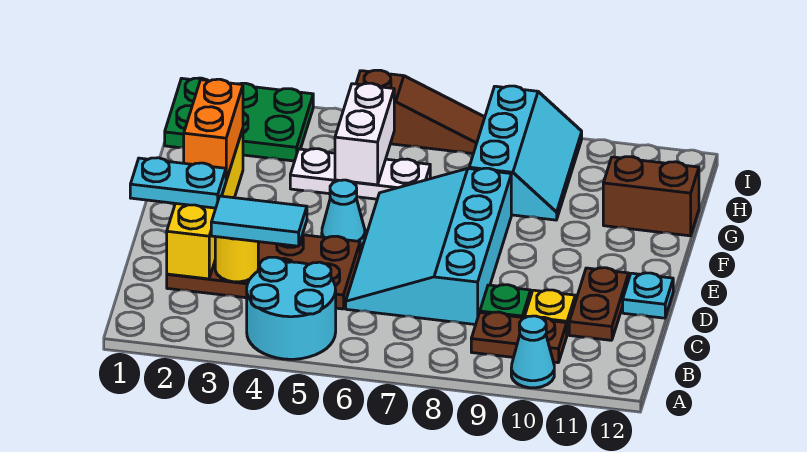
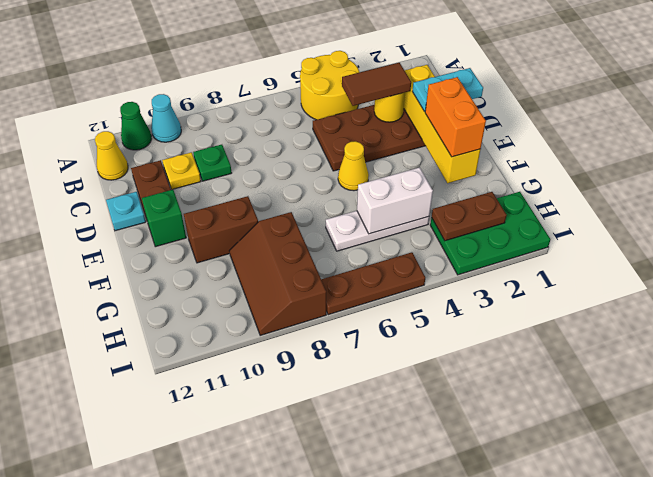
cyan round brick A4:B5 level 1 -> yellow round brick A4:B5 level 1
none -> green cone A11 level 1
brown plate B9:B10 level 1 -> brown plate H2:H3 level 2
none -> yellow cone B12 level 1
cyan tile C3:C4 level 3 -> brown tile C3:C4 level 3
cyan slope C6:F8 level 1 top 8 -> none
cyan cone E5 level 1 -> yellow cone E5 level 1
none -> green brick E11 level 1
white brick G5:H5 level 2 -> white brick G4:G5 level 2
cyan slope G8:I9 level 1 top 8 -> brown slope G8:I9 level 1 top 8
brown brick G11:G12 level 1 -> brown brick F9:F10 level 1
brown slope I5:I7 level 1 top 5 -> brown plate I5:I7 level 1

